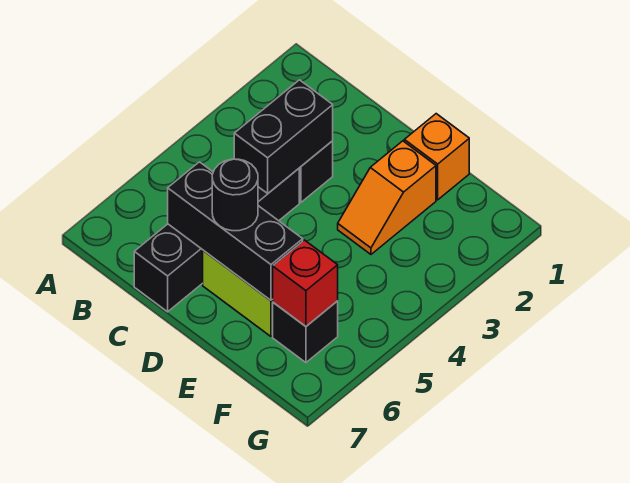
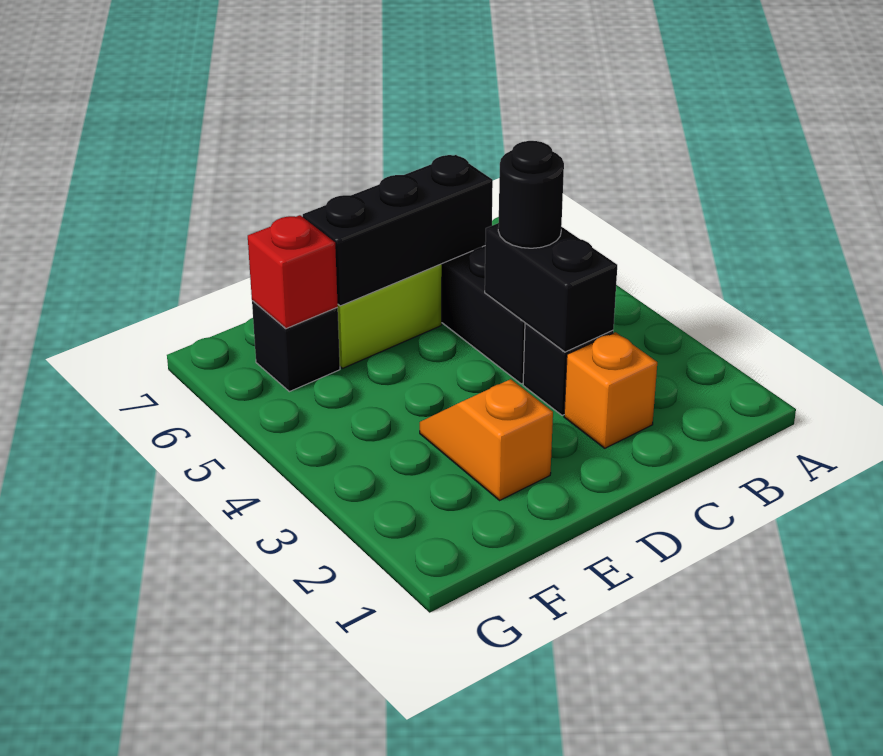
black round brick D6 level 3 -> black round brick C4 level 3
orange brick E1 level 1 -> orange brick C2 level 1

